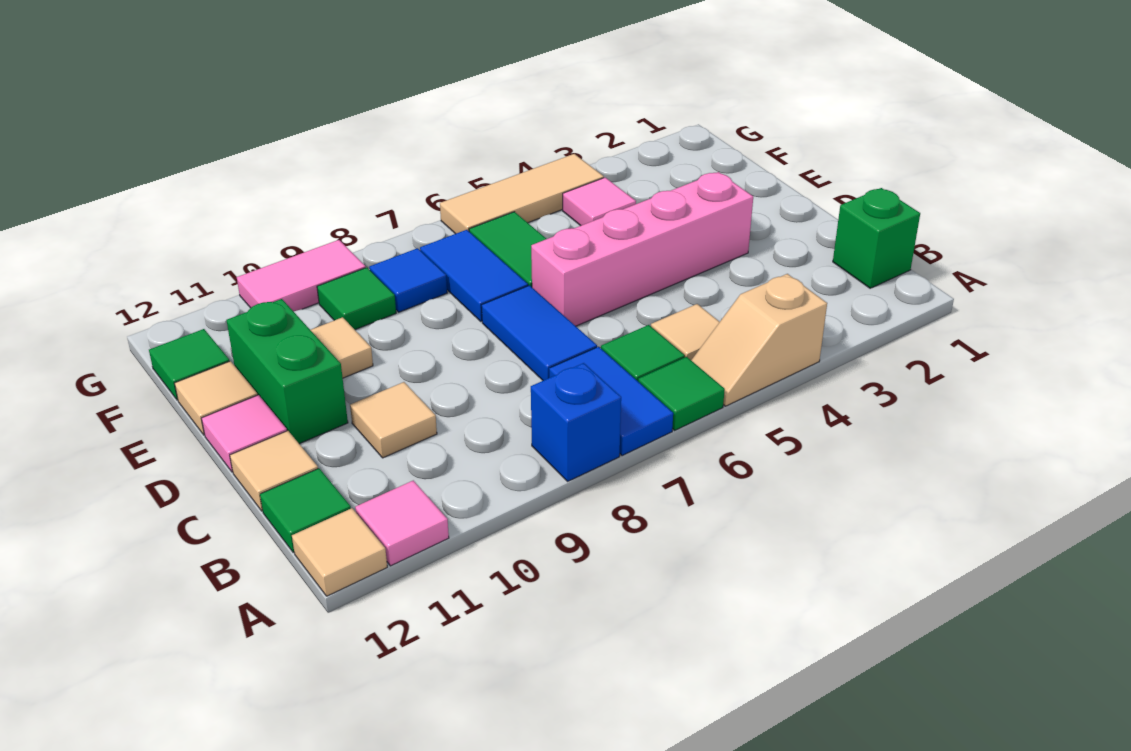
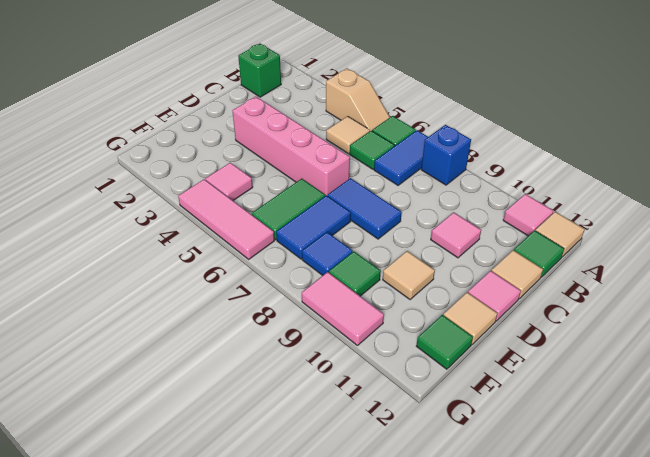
blue tile C7:D7 level 1 -> blue tile D7:D8 level 1
tan tile C10 level 1 -> pink tile C10 level 1
green brick D11:E11 level 1 -> none
tan tile G4:G6 level 1 -> pink tile G4:G6 level 1

